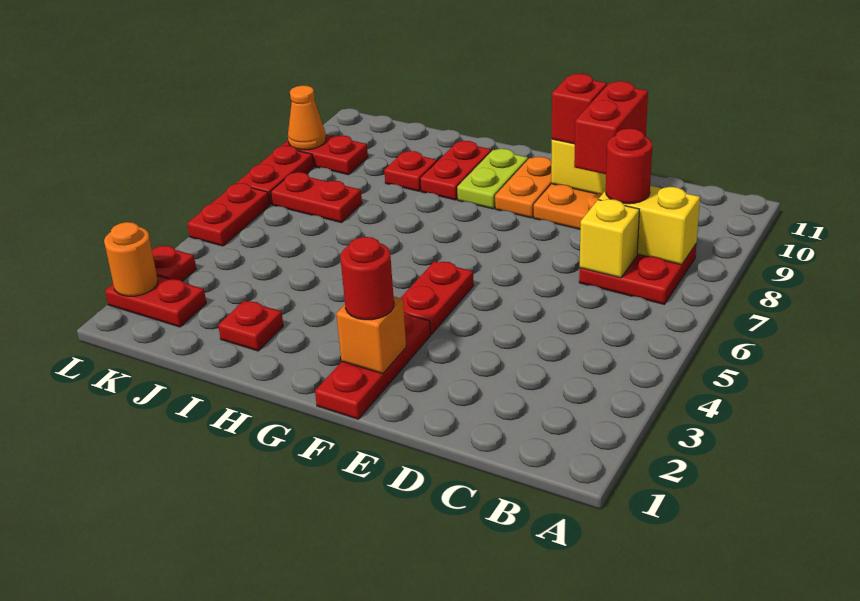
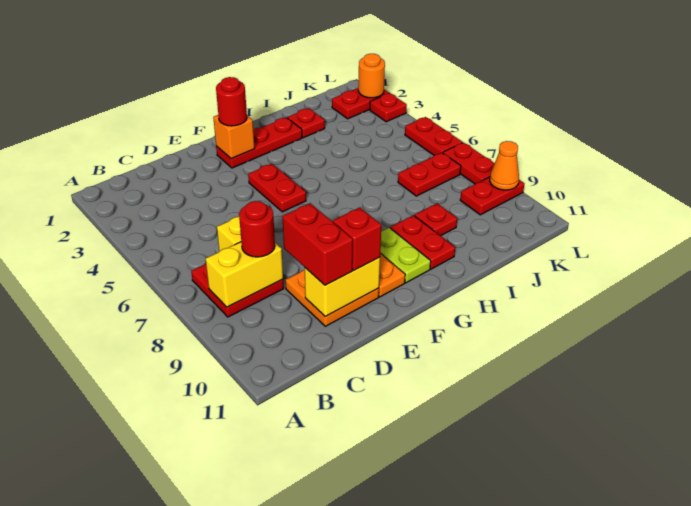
red plate F1:F3 level 1 -> red plate F2:H2 level 1

